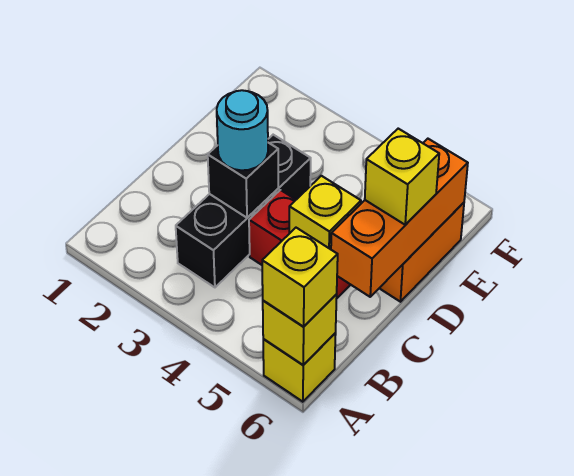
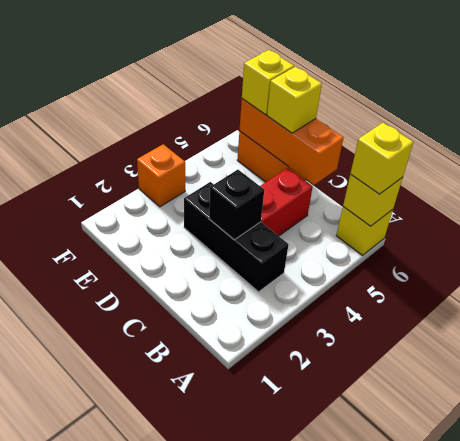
cyan round brick C3 level 3 -> none
yellow brick C5 level 2 -> yellow brick E6 level 3
none -> orange brick F3 level 1

